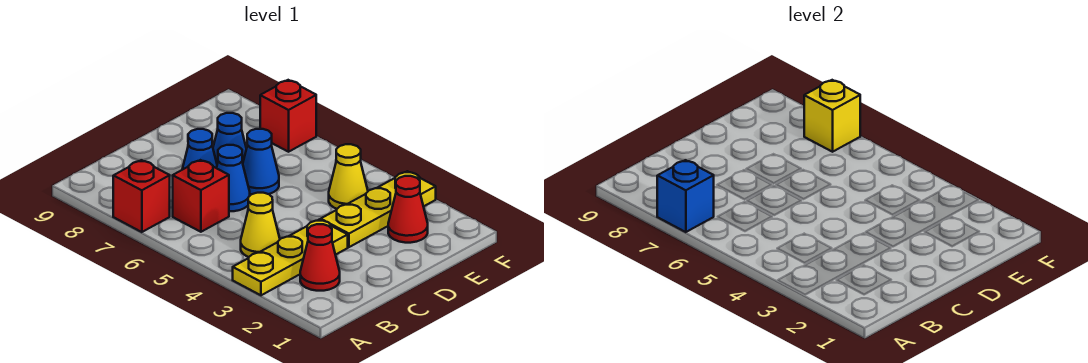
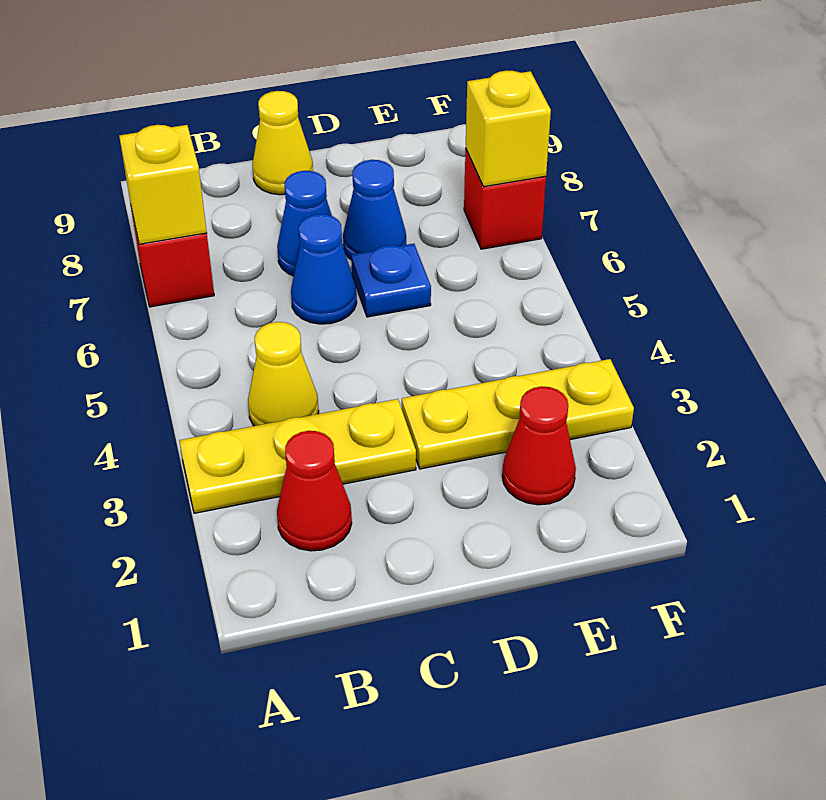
blue brick A7 level 2 -> yellow brick A7 level 2
red brick B6 level 1 -> none
blue cone D6 level 1 -> blue plate D6 level 1
yellow cone E4 level 1 -> yellow cone C9 level 1

